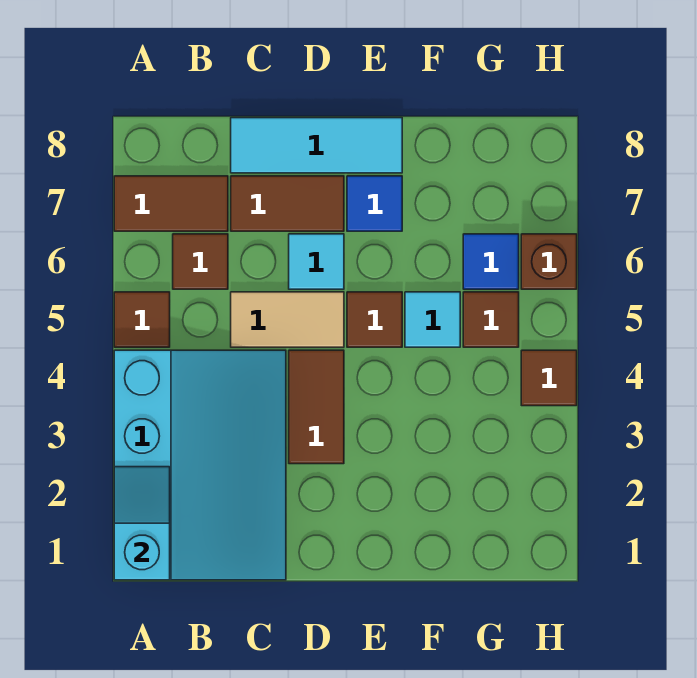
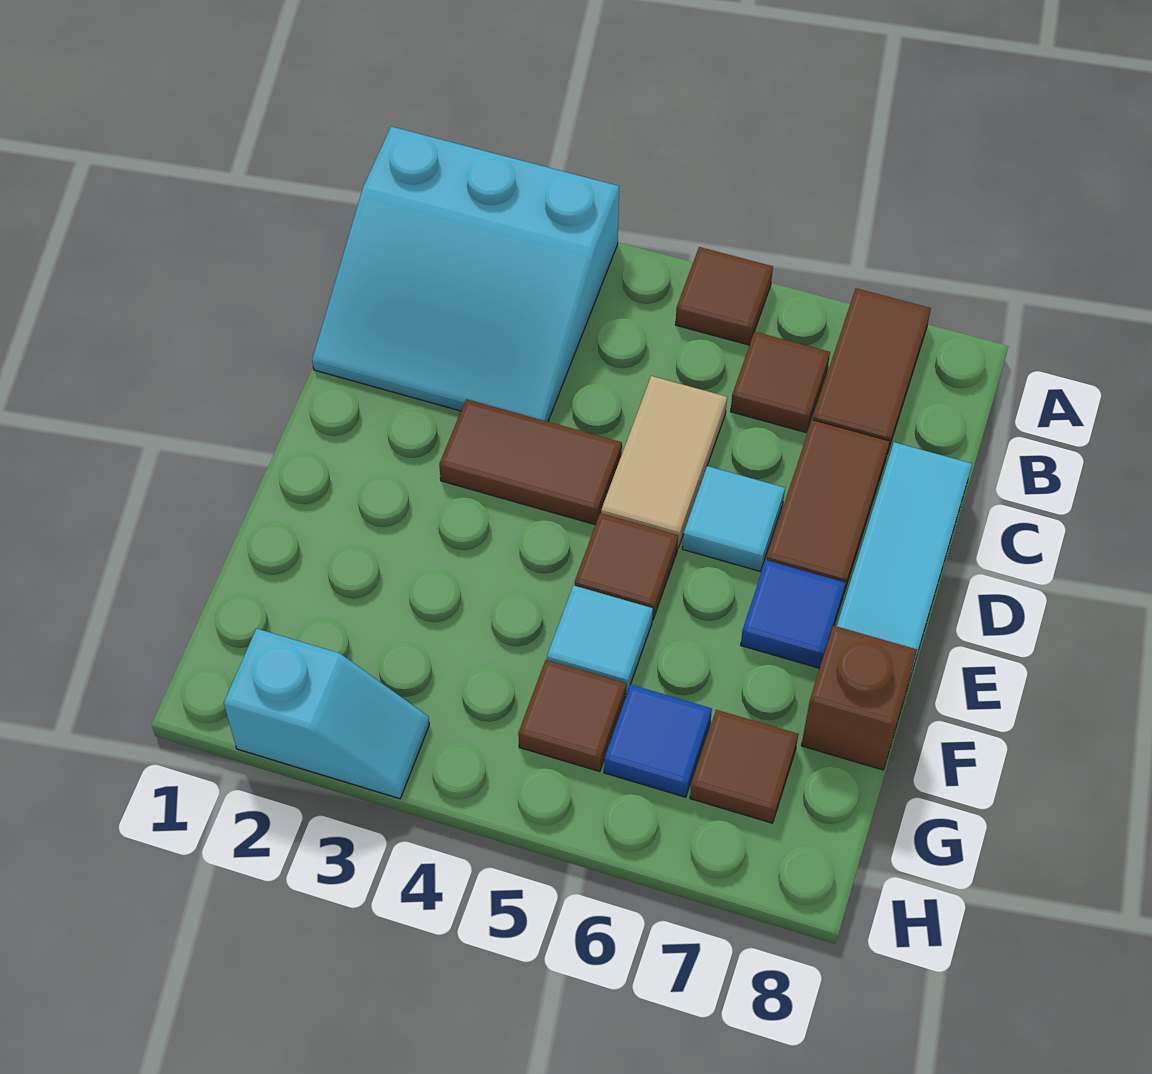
cyan slope A1:C4 level 1 top A -> cyan slope A1:C3 level 1 top A
cyan slope A1:A2 level 2 top 1 -> cyan slope H2:H3 level 1 top 2
brown tile H4 level 1 -> brown tile G7 level 1
brown brick H6 level 1 -> brown brick F8 level 1

